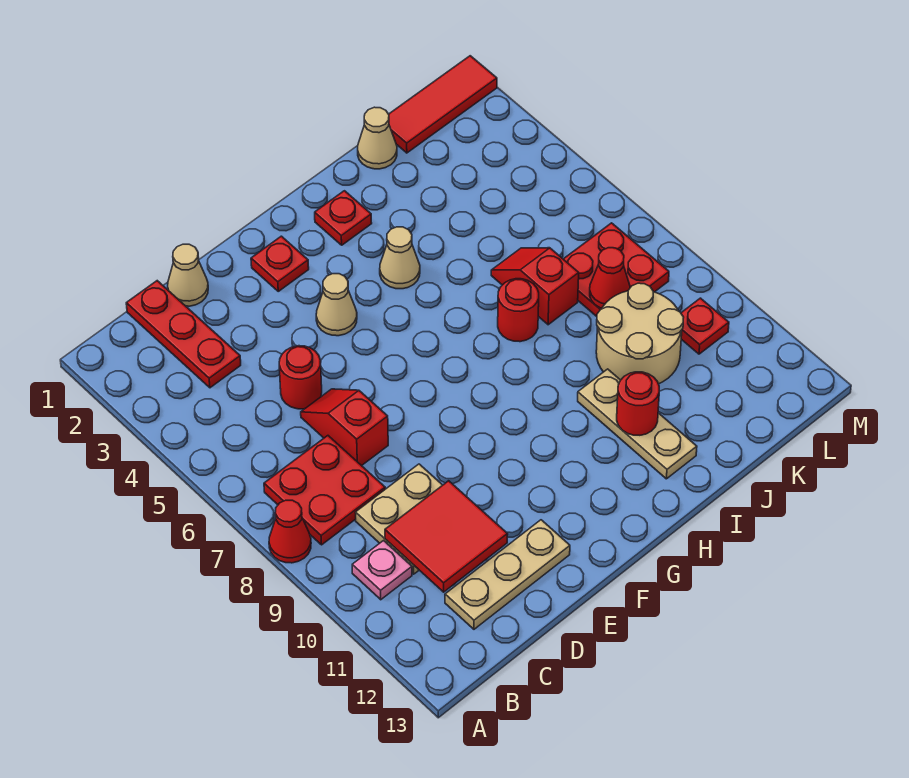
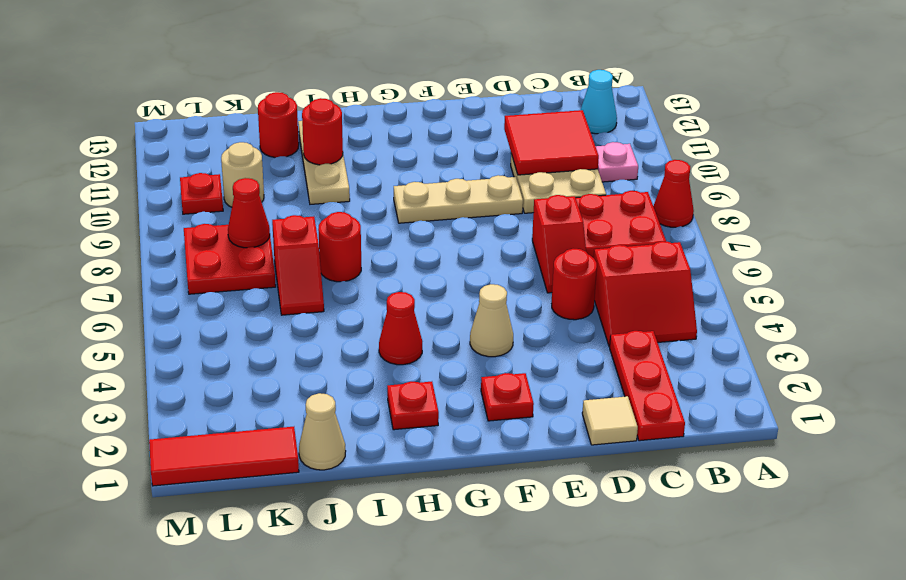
none -> red slope B4:C5 level 1 top 5
none -> cyan cone B12 level 1
tan plate C12:E12 level 1 -> tan plate E9:G9 level 1
tan cone D1 level 1 -> tan tile D1 level 1
tan cone H4 level 1 -> red cone H4 level 1
tan round brick J9:K10 level 1 -> tan round brick K10 level 1
none -> red round brick J12 level 1

